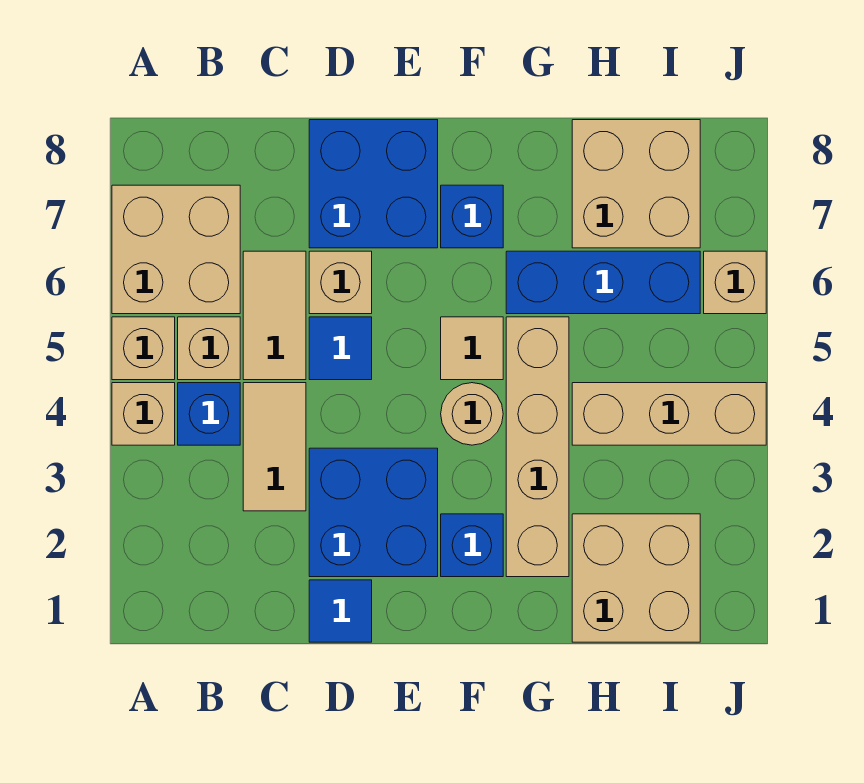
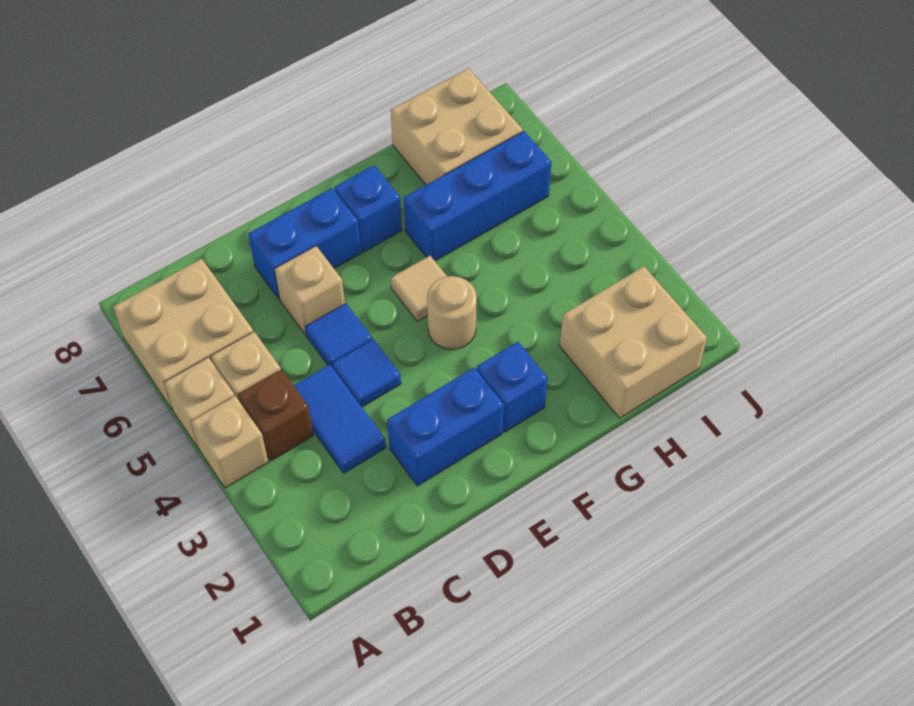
blue brick B4 level 1 -> brown brick B4 level 1
tan tile C3:C4 level 1 -> blue tile C3:C4 level 1
tan tile C5:C6 level 1 -> none
blue tile D1 level 1 -> blue tile D4 level 1
blue brick D2:E3 level 1 -> blue brick D2:E2 level 1
blue brick D7:E8 level 1 -> blue brick D7:E7 level 1
tan brick G2:G5 level 1 -> none
tan brick H4:J4 level 1 -> none
tan brick J6 level 1 -> none

